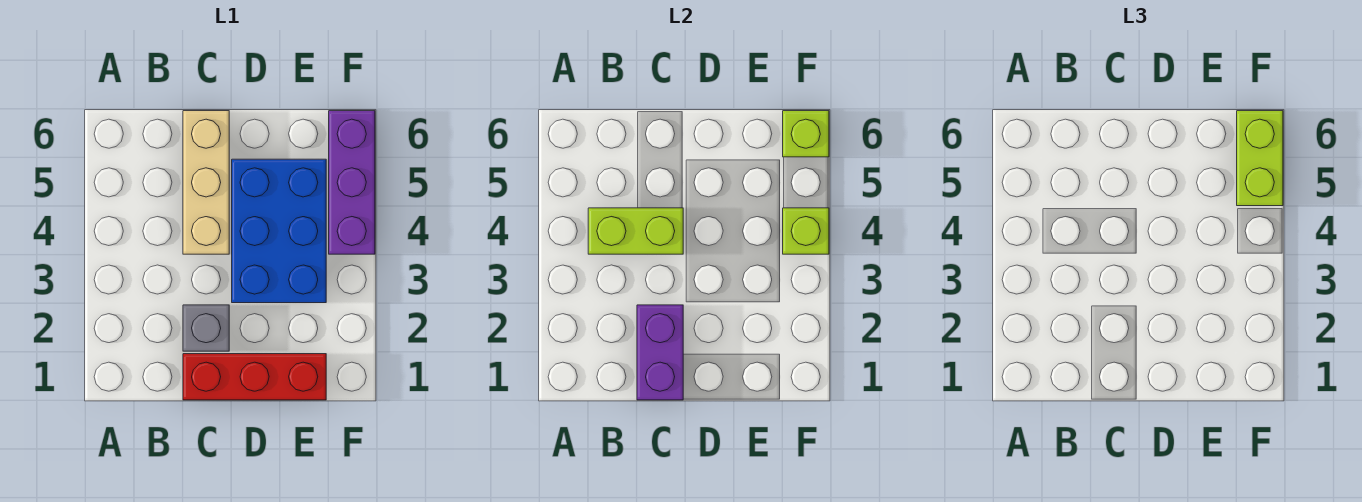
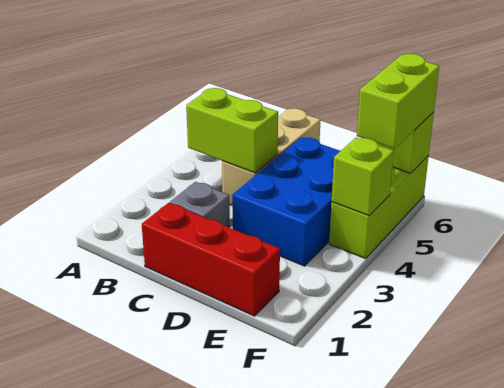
purple brick C1:C2 level 2 -> none
purple brick F4:F6 level 1 -> lime brick F4:F6 level 1

